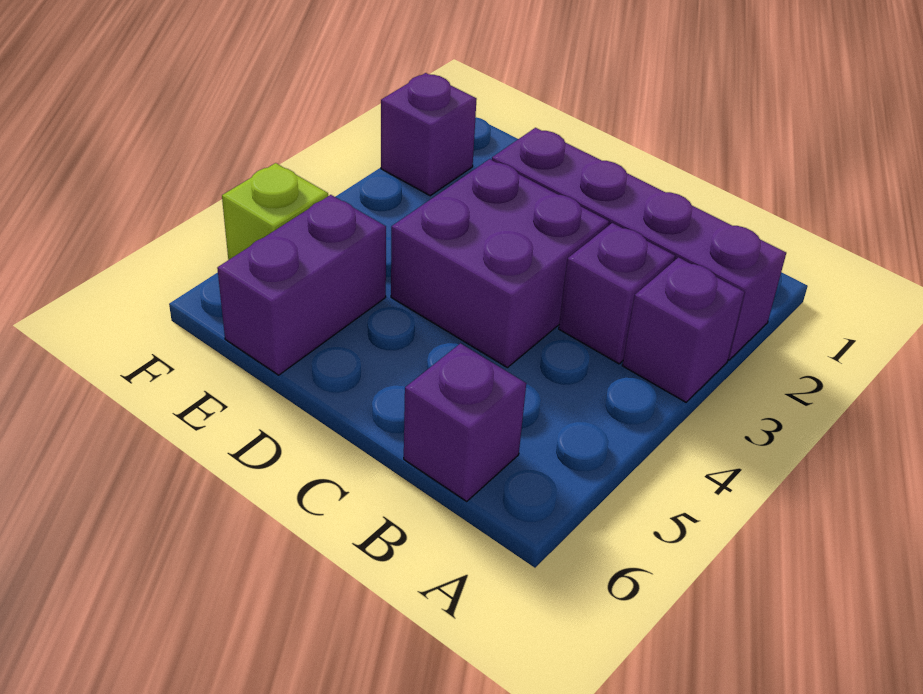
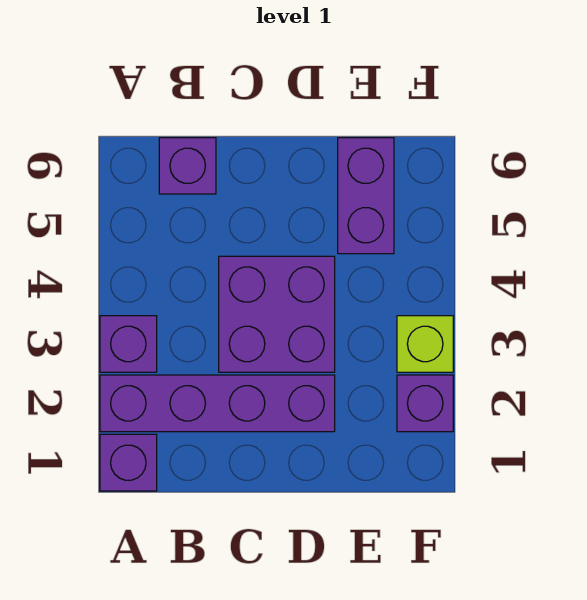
purple brick B3 level 1 -> purple brick A1 level 1
lime brick F5 level 1 -> lime brick F3 level 1

